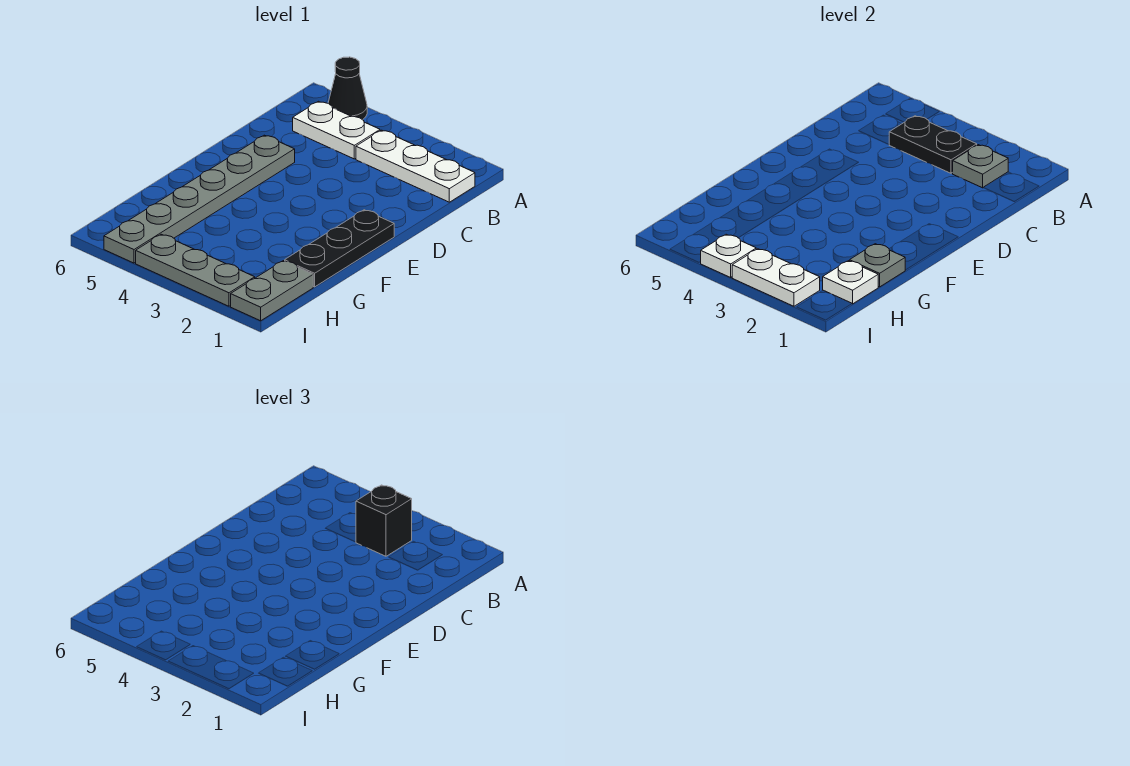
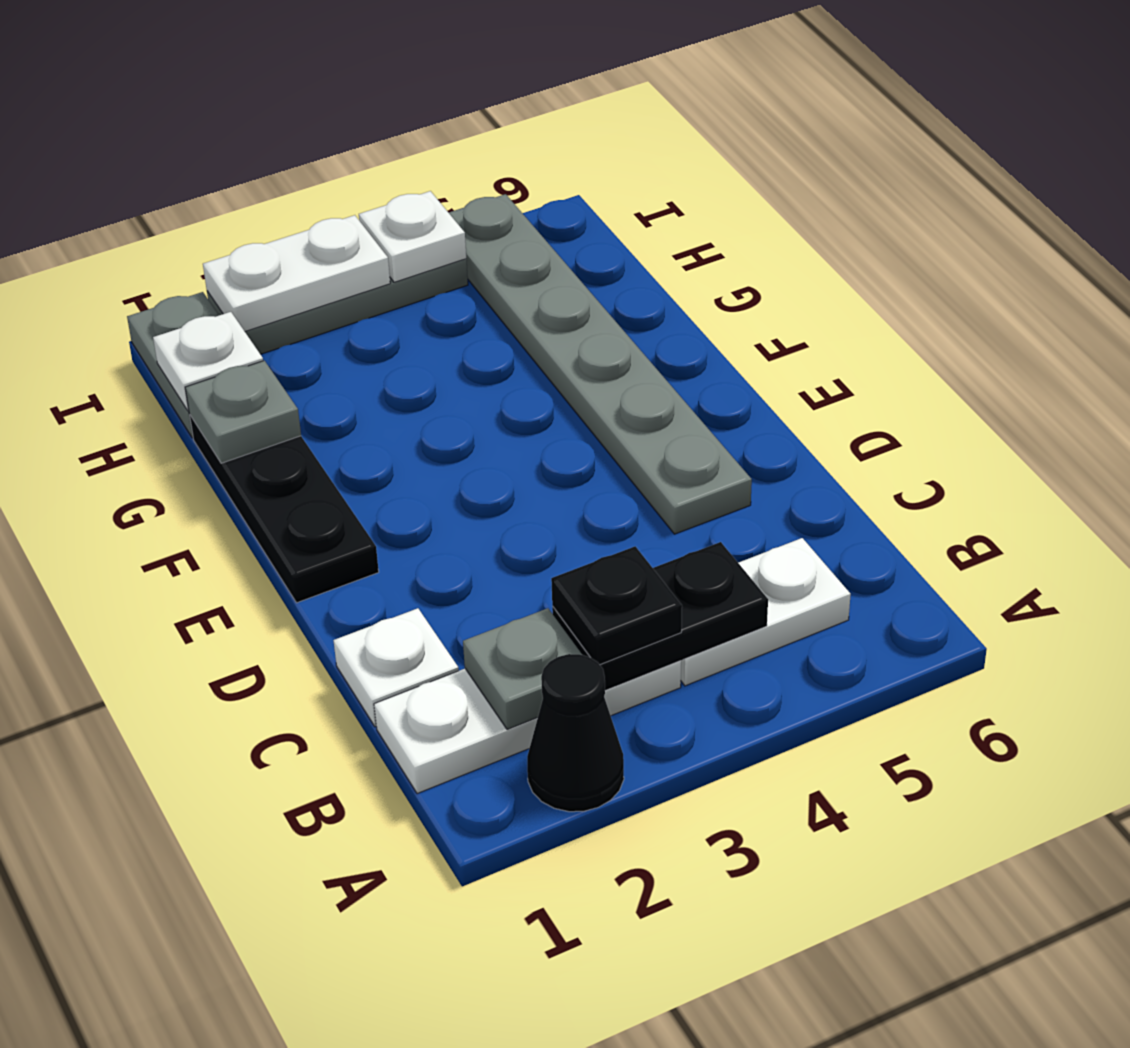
black cone A5 level 1 -> black cone A2 level 1
black brick B3 level 3 -> black plate B3 level 3
none -> white plate C1 level 1

